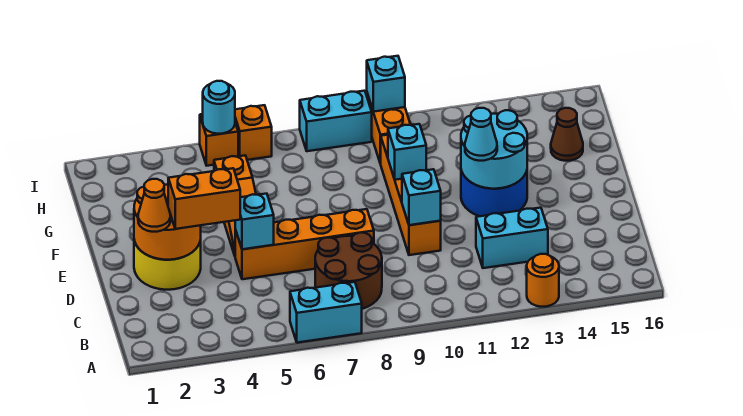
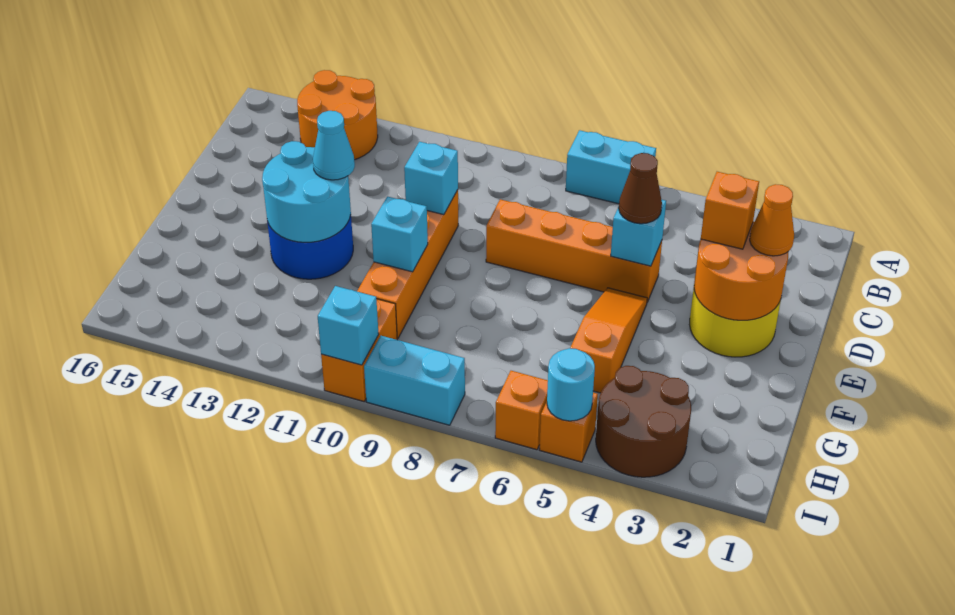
orange round brick A13 level 1 -> orange round brick A13:B14 level 1
brown round brick B7:C8 level 1 -> brown round brick H3:I4 level 1
cyan brick C12:C13 level 1 -> none
orange brick D3:D4 level 3 -> orange brick D3 level 3
brown cone G15 level 1 -> brown cone D5 level 3

